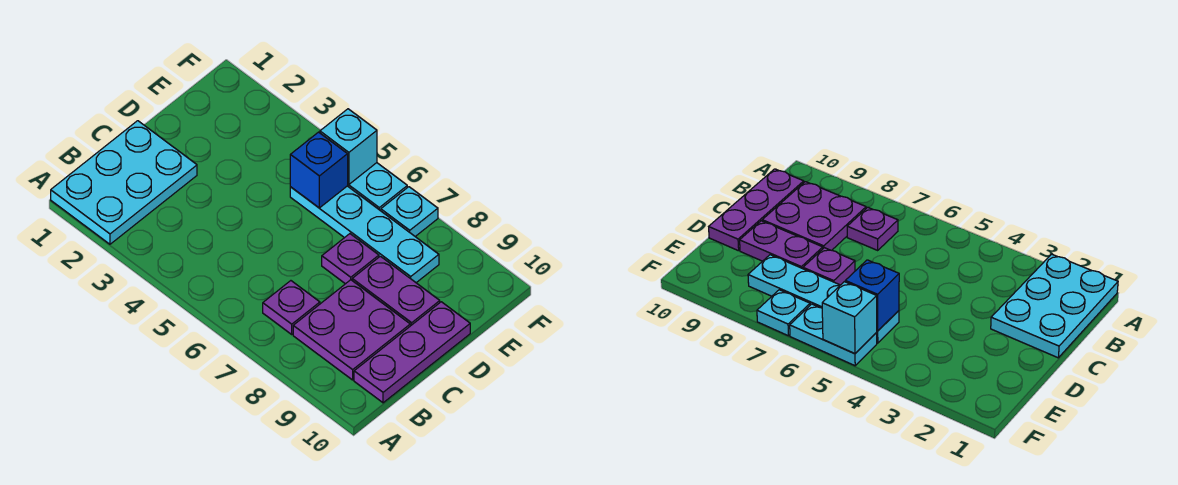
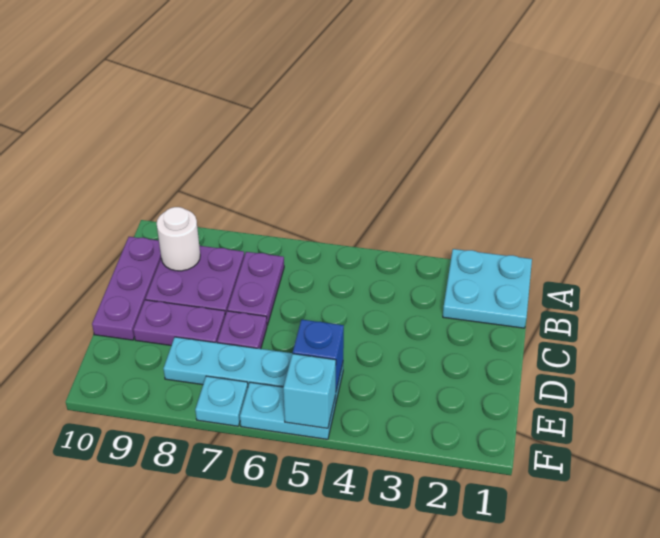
cyan plate A1:C2 level 1 -> cyan plate A1:B2 level 1
purple plate B7 level 1 -> purple plate B7:C7 level 1
none -> white round brick B9 level 2

